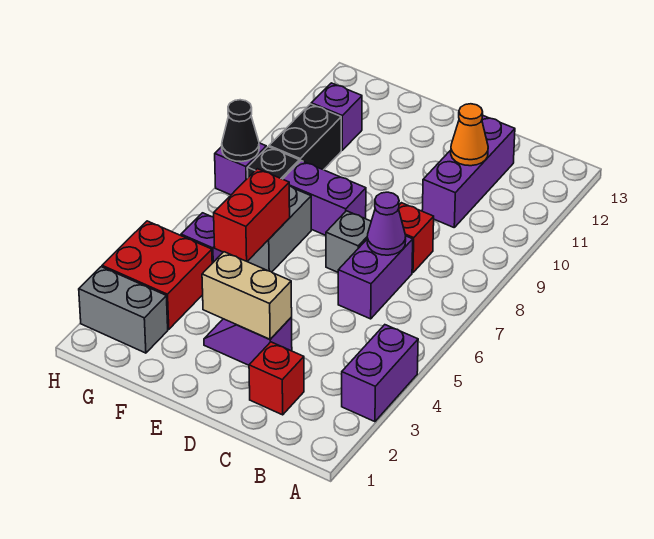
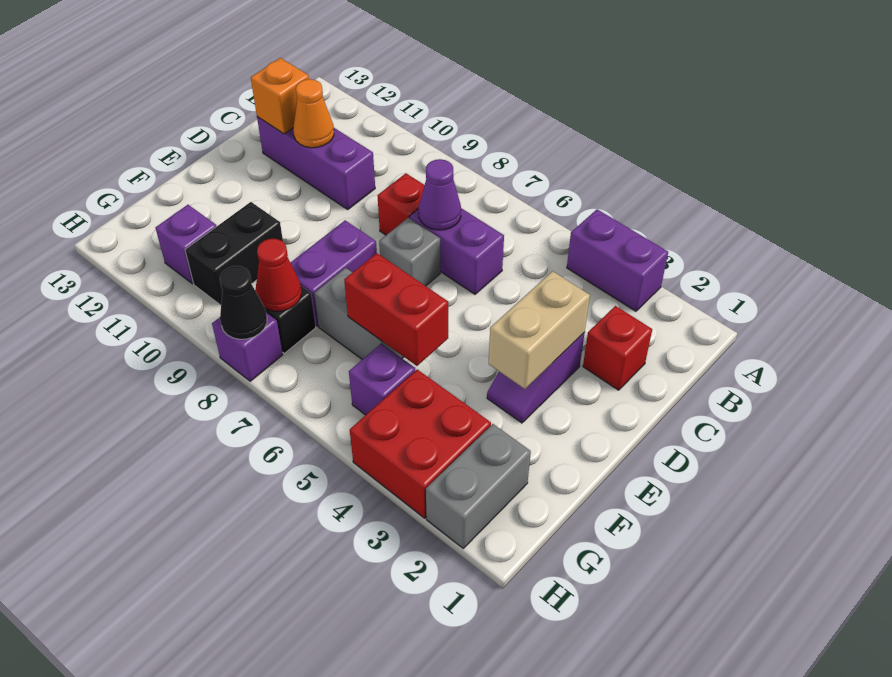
none -> orange brick C12 level 2
none -> red cone G8 level 2
black brick G9:G10 level 1 -> black brick F10:G10 level 1

